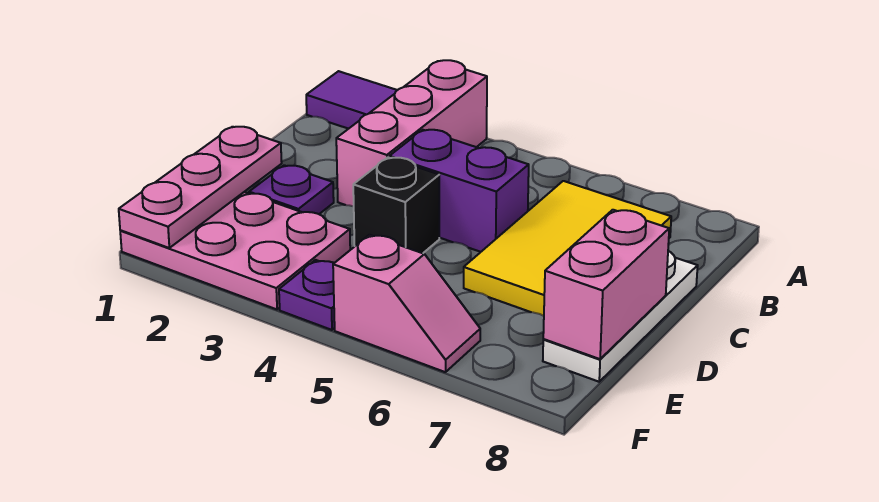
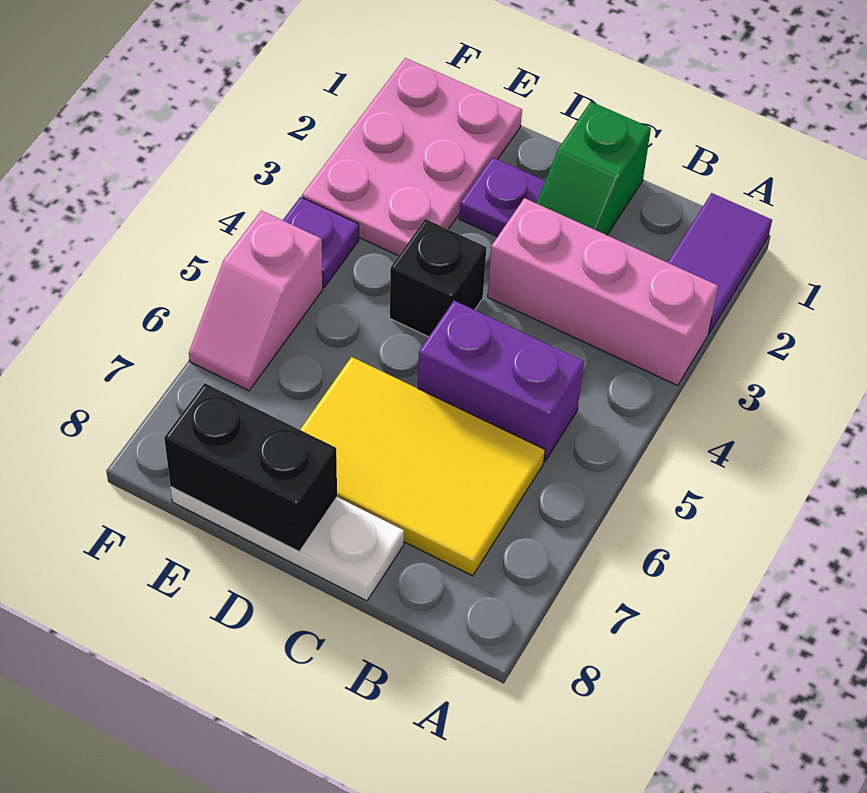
none -> green slope C1:C2 level 1 top 1
purple brick C4:C5 level 1 -> purple brick B5:C5 level 1
pink plate D1:F1 level 2 -> none
pink brick D8:E8 level 2 -> black brick D8:E8 level 2

